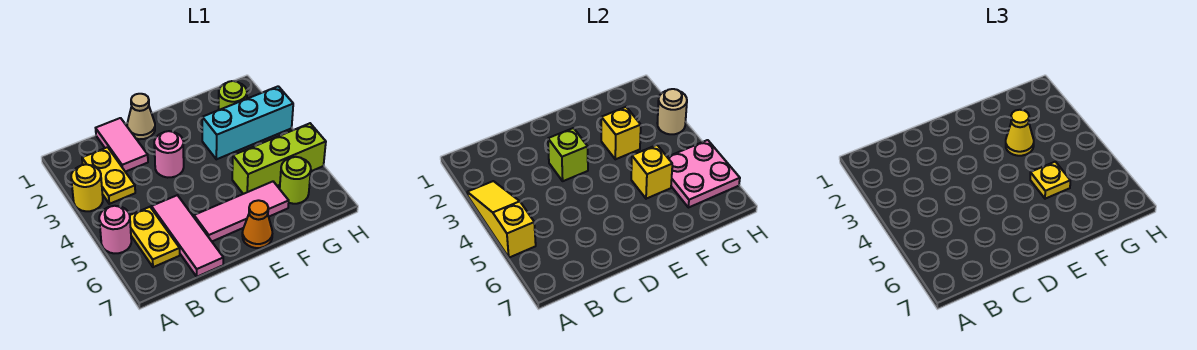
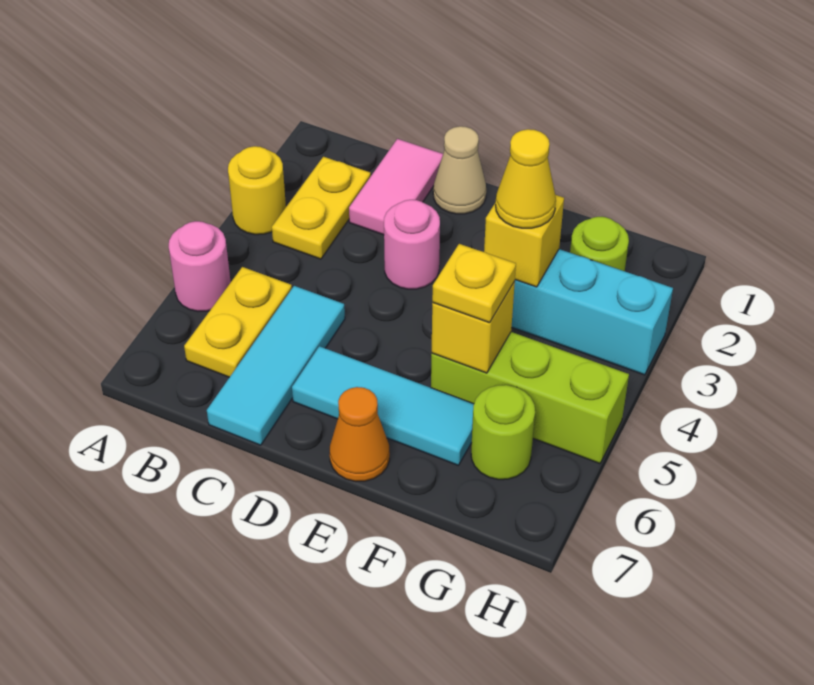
yellow slope A3:A5 level 2 top 5 -> none
pink tile C5:C7 level 1 -> cyan tile C5:C7 level 1
lime brick D3 level 2 -> none
pink tile D6:F6 level 1 -> cyan tile D6:F6 level 1
pink plate G5:H6 level 2 -> none
tan round brick H3 level 2 -> none

